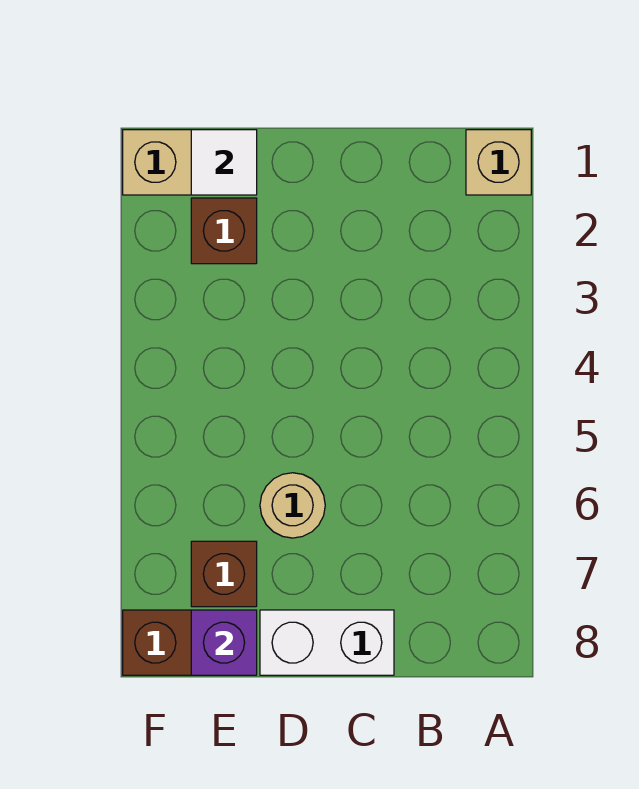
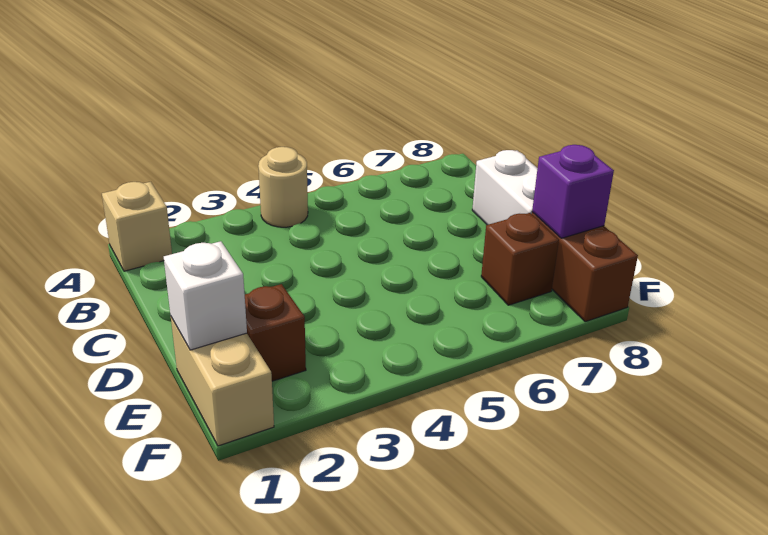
tan round brick D6 level 1 -> tan round brick A4 level 1
white tile E1 level 2 -> white brick E1 level 2

